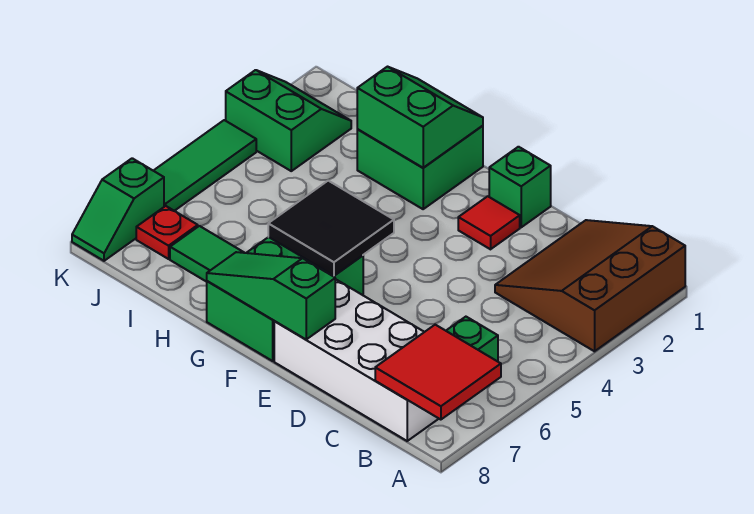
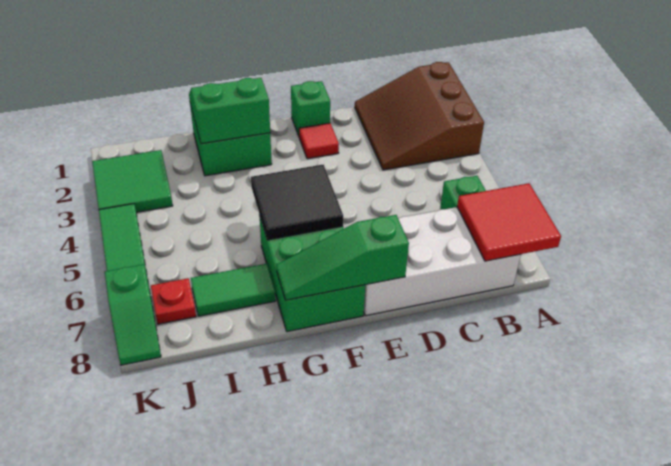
green slope J2:K3 level 1 top 3 -> green tile J2:K3 level 1

